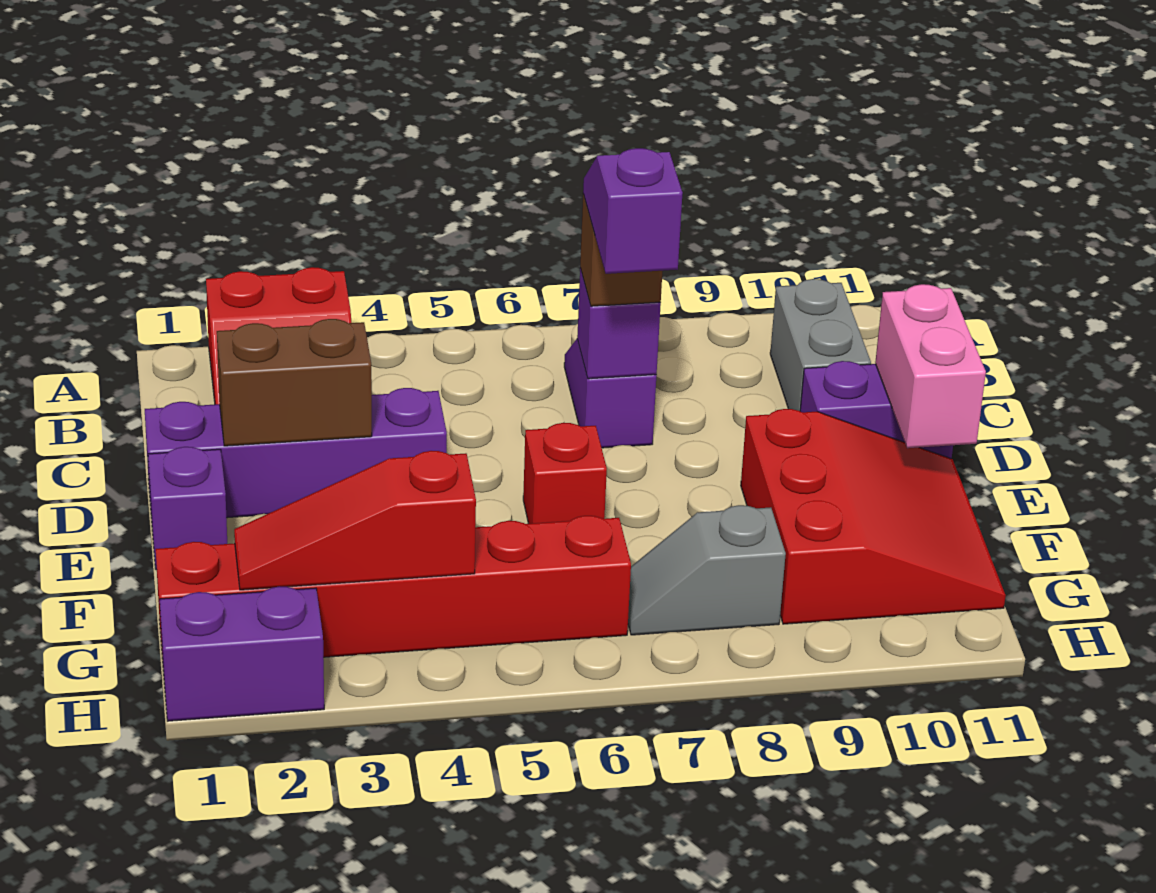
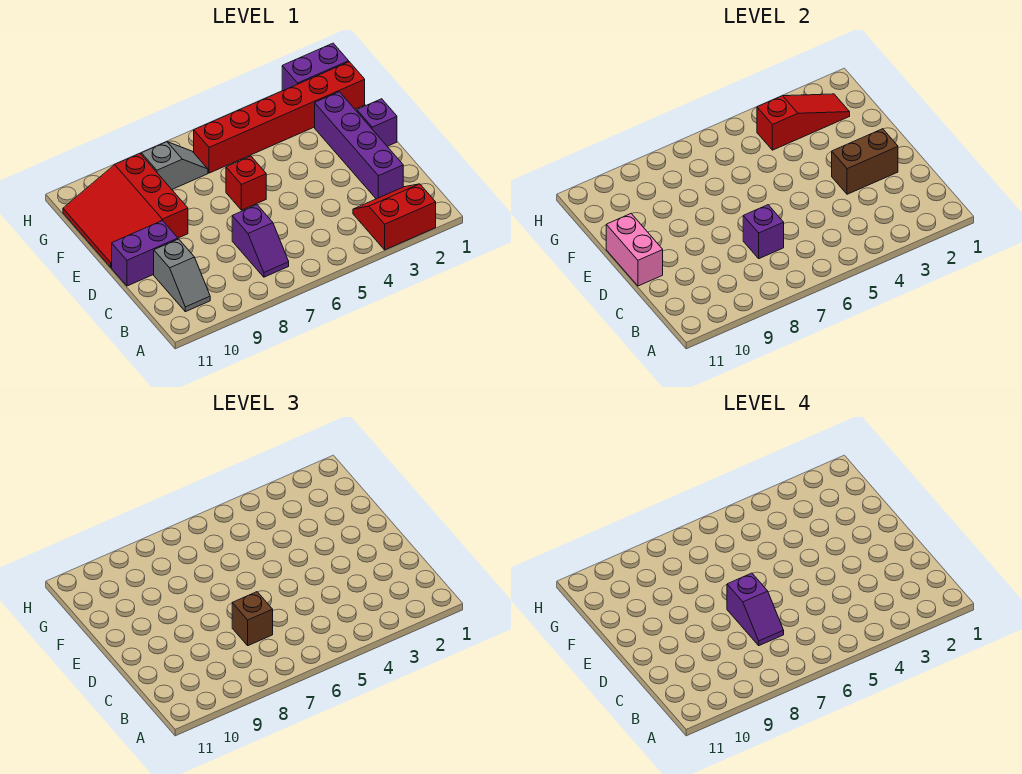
grey brick B10:C10 level 1 -> grey slope B10:C10 level 1 top C
purple brick D1:D4 level 1 -> purple brick C2:F2 level 1

